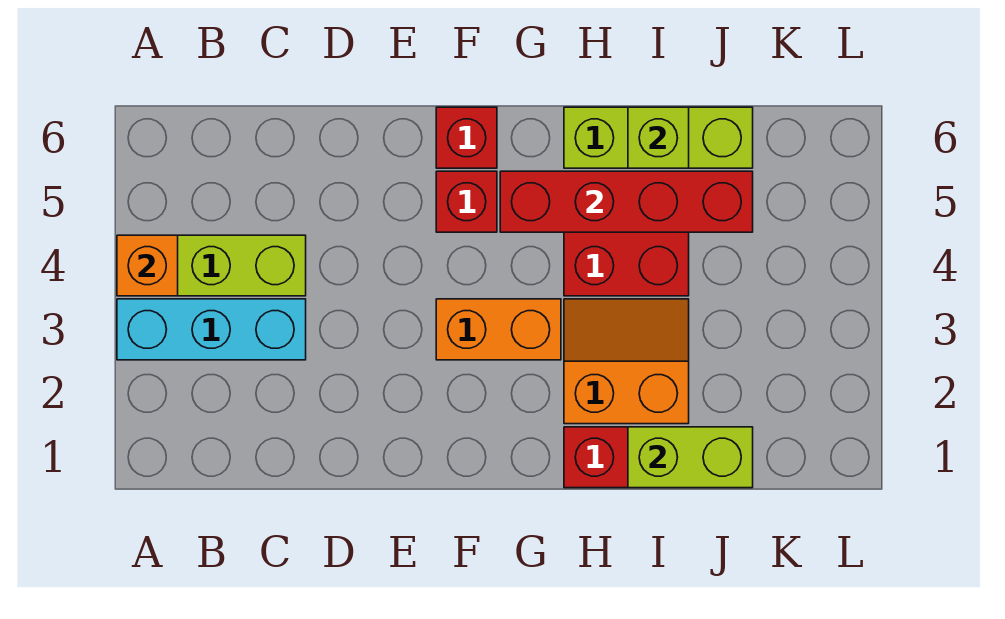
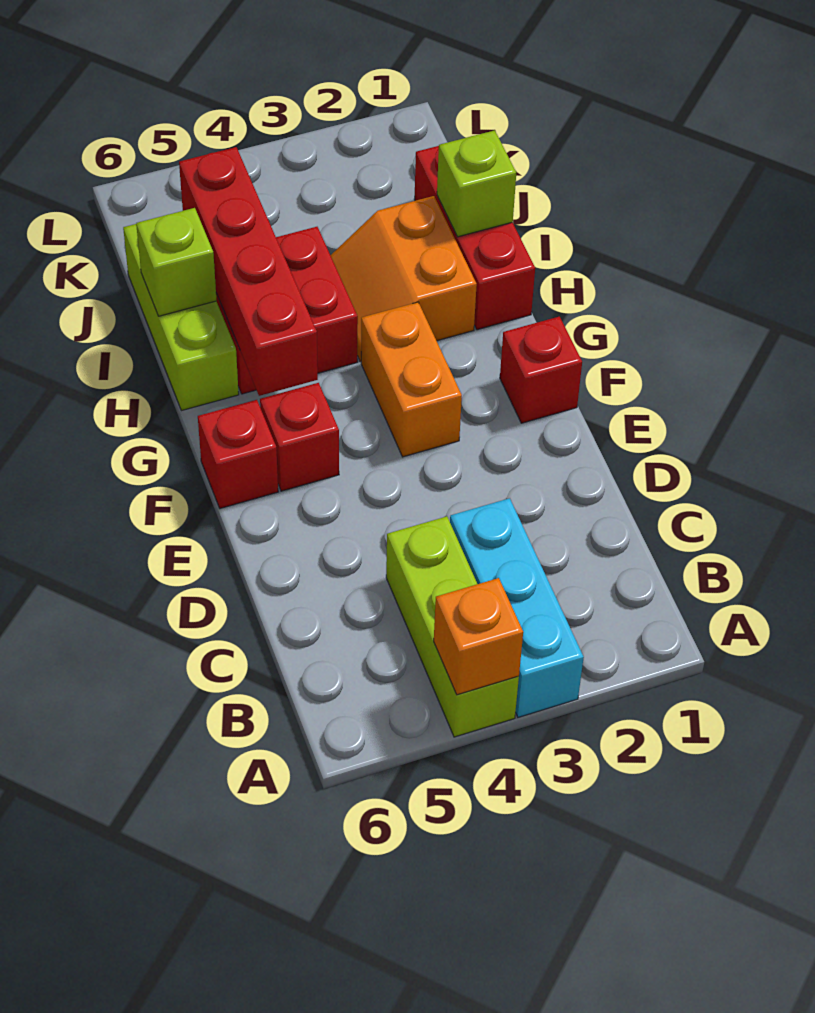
none -> red brick F1 level 1
lime brick I1:J1 level 2 -> lime brick I1 level 2

